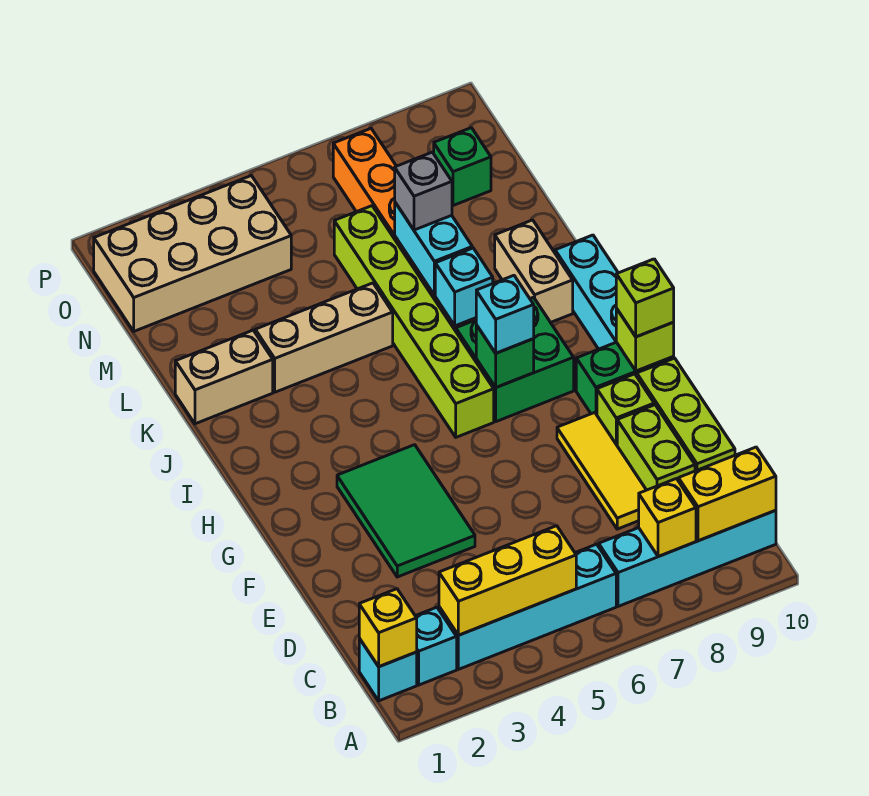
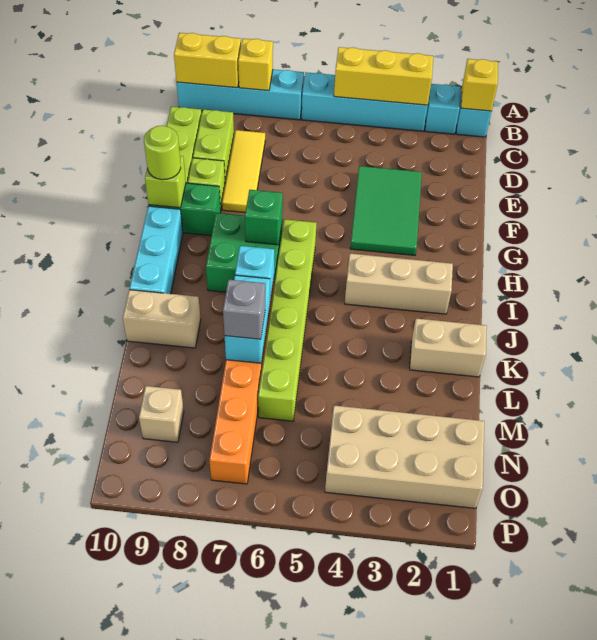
lime brick G10 level 3 -> lime round brick G10 level 3
cyan brick H7 level 3 -> none
tan brick J9:K9 level 1 -> tan brick K9:K10 level 1
tan brick K3:K5 level 1 -> tan brick I2:I4 level 1
green brick N9 level 1 -> tan brick N9 level 1

